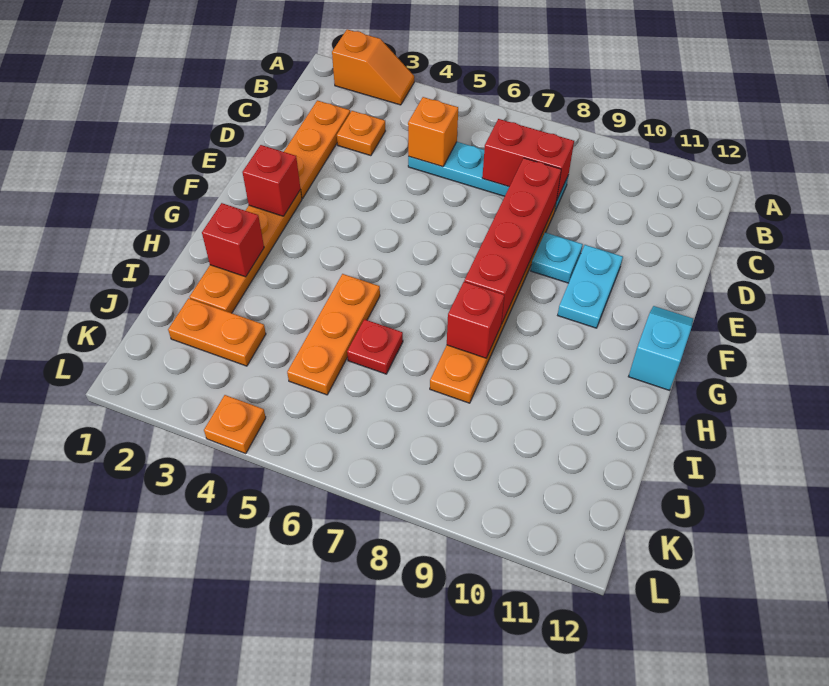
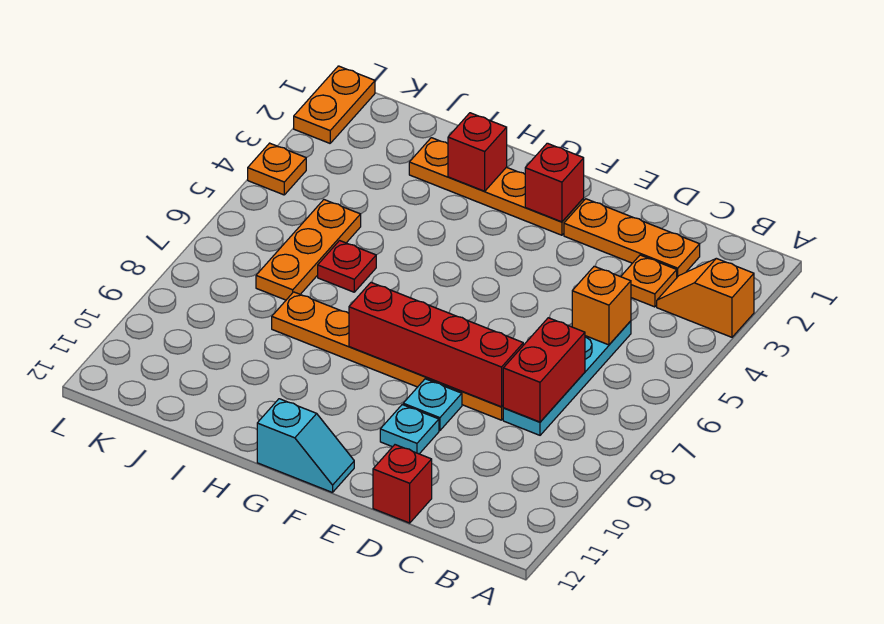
orange slope A2:A3 level 1 top 2 -> orange slope A3:B3 level 1 top A
cyan plate E10:F10 level 1 -> cyan plate E10 level 1
orange plate H5:J5 level 1 -> orange plate J5:J7 level 1
red brick H8 level 2 -> red brick D12 level 1
orange plate J2:J3 level 1 -> orange plate L1:L2 level 1

